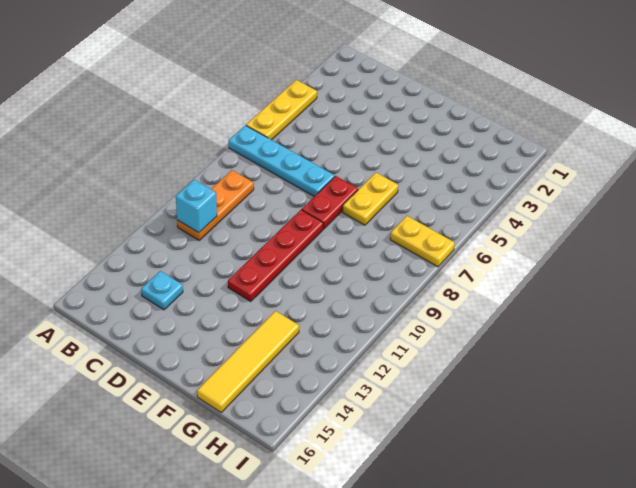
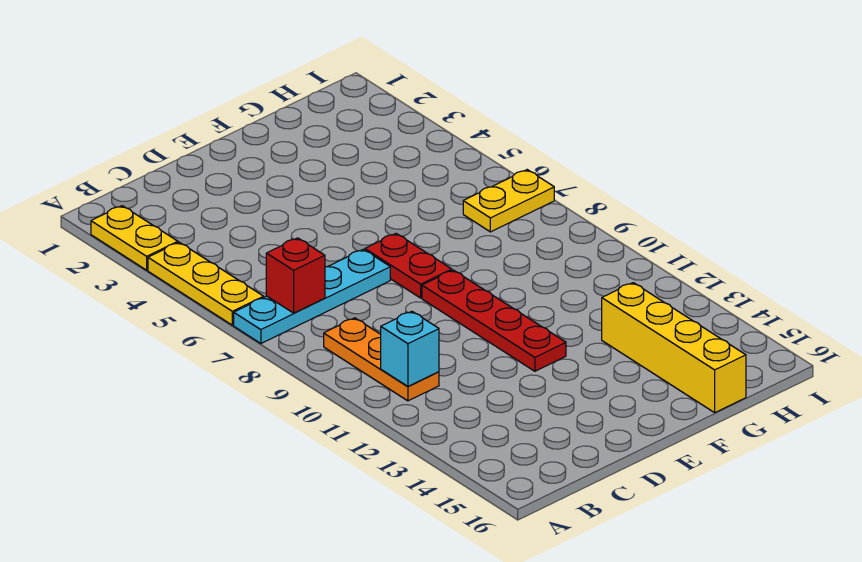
none -> red brick B7 level 2
cyan plate C14 level 1 -> none
yellow plate F6:F7 level 1 -> yellow plate A2:A3 level 1
yellow tile G13:G16 level 1 -> yellow brick G13:G16 level 1

